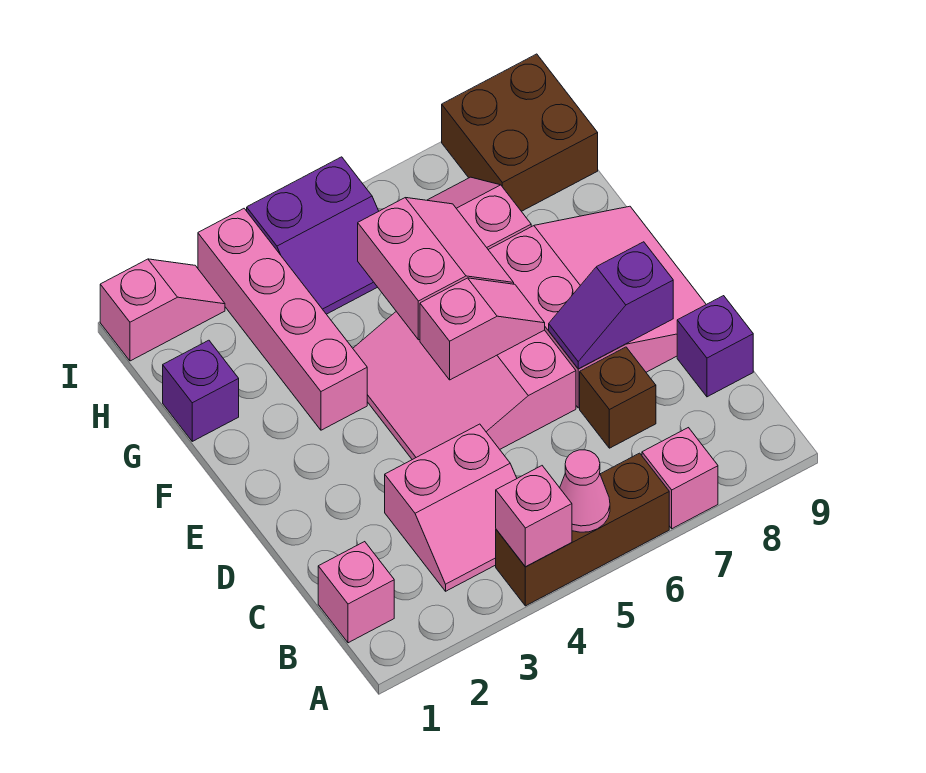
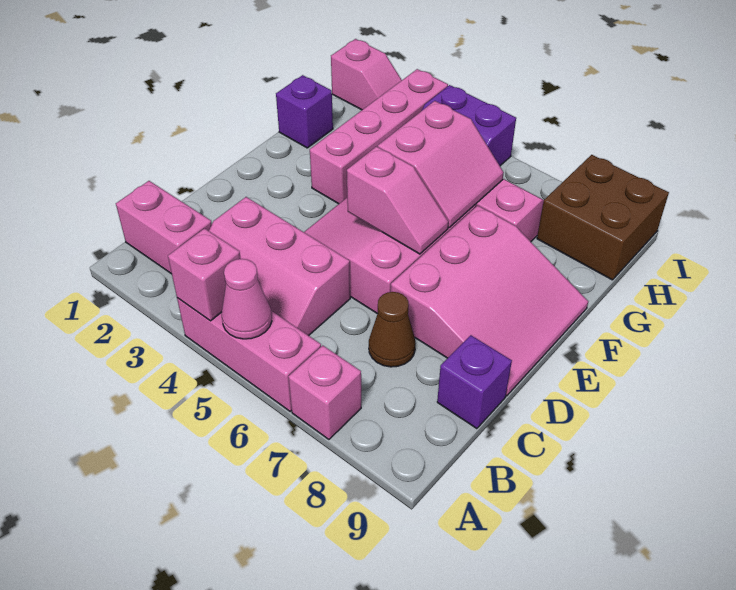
brown brick A4:A6 level 1 -> pink brick A4:A6 level 1
pink brick B1 level 1 -> pink brick B1:B2 level 1
pink slope B3:C4 level 1 top C -> pink slope B3:C5 level 1 top C
brown brick C7 level 1 -> brown cone C7 level 1
purple slope D7:D8 level 2 top 8 -> none

